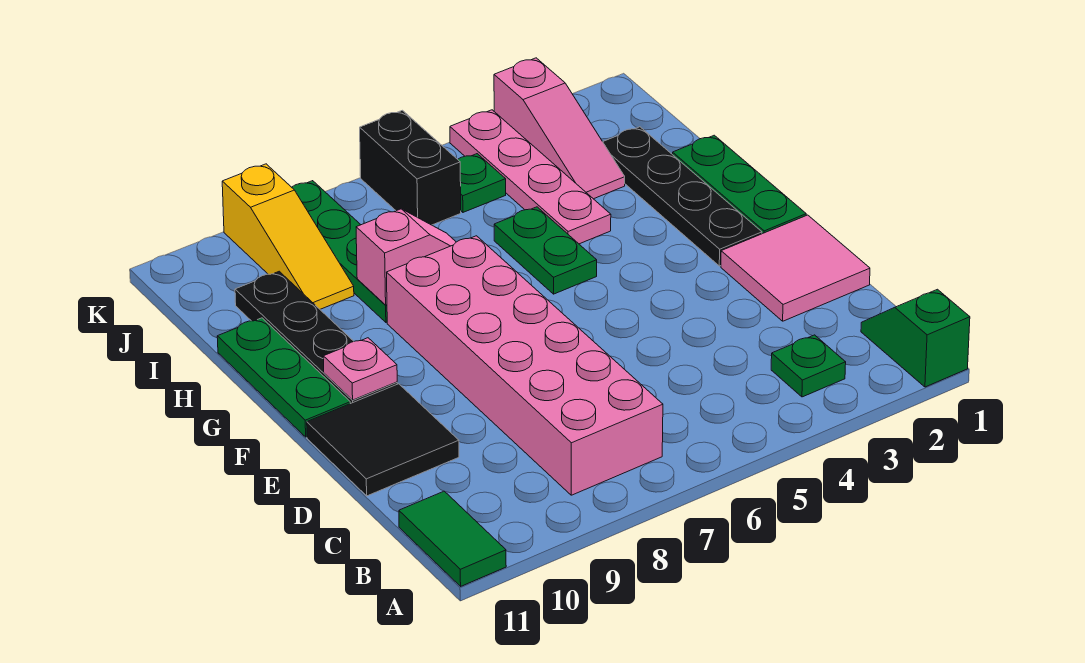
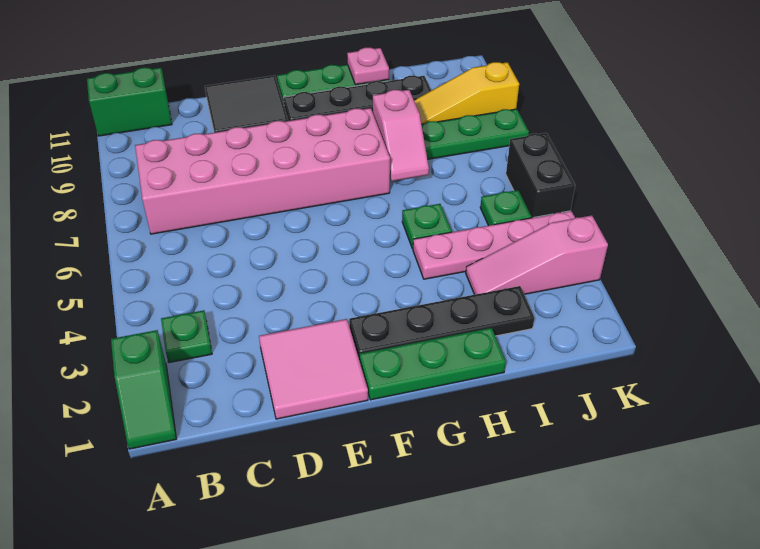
green slope A1:B1 level 1 top A -> green slope A1:A2 level 1 top 2
green tile A11:B11 level 1 -> green brick A11:B11 level 1
pink plate F10 level 2 -> pink plate H11 level 2
green plate G5:H5 level 1 -> green plate H5 level 1
black brick J6:K6 level 1 -> black brick K5:K6 level 1

